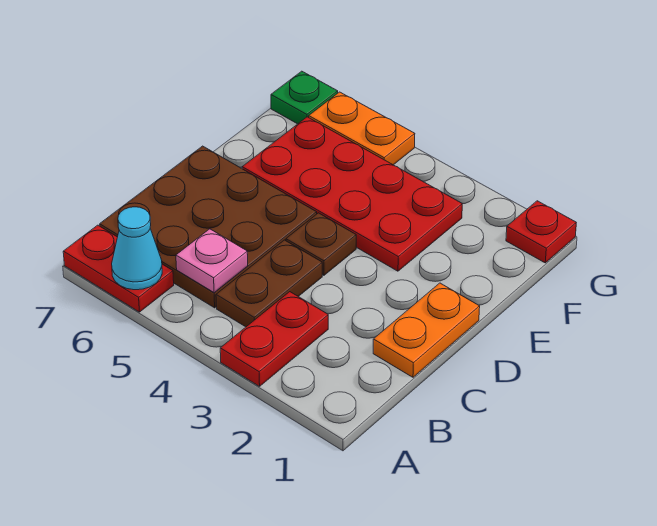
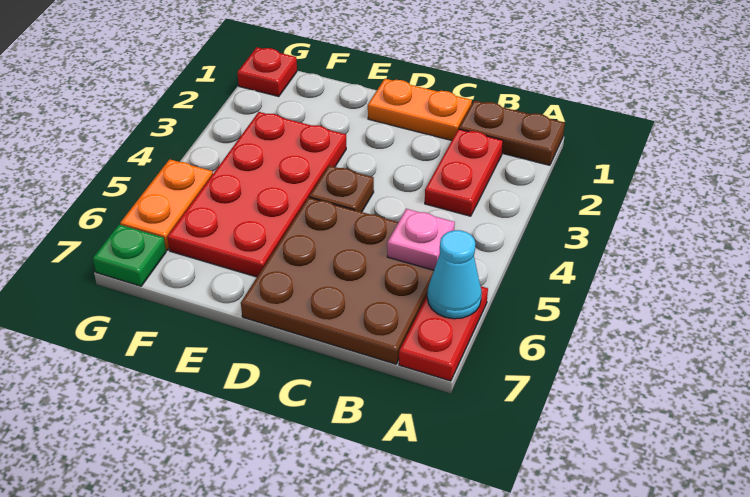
red plate A3:B3 level 1 -> red plate B2:B3 level 1
brown plate B4:C4 level 1 -> brown plate A1:B1 level 1

